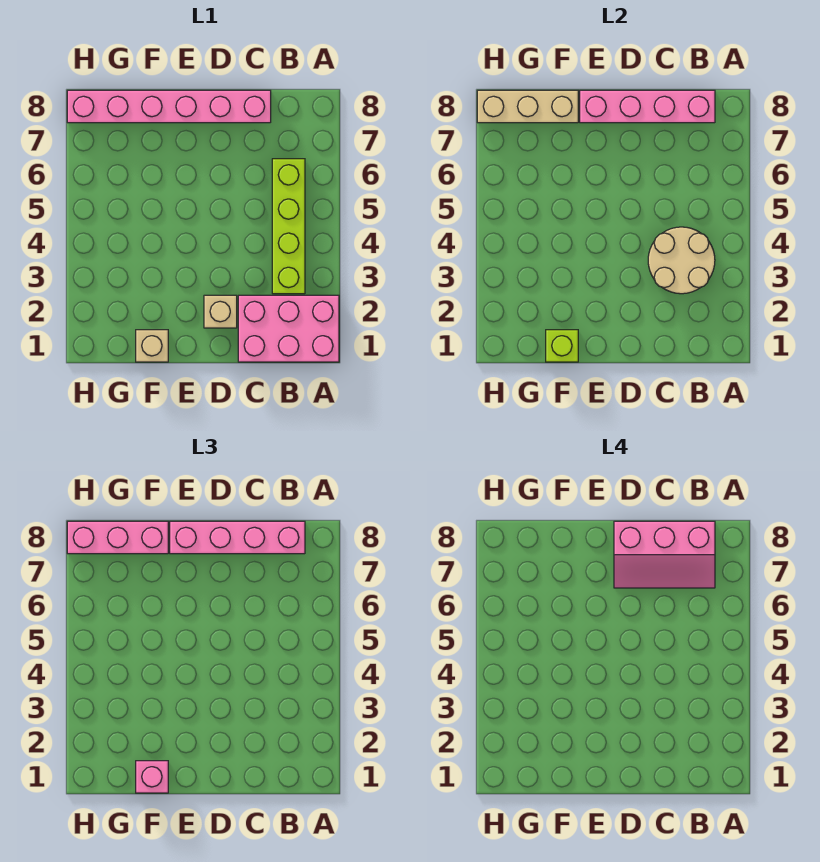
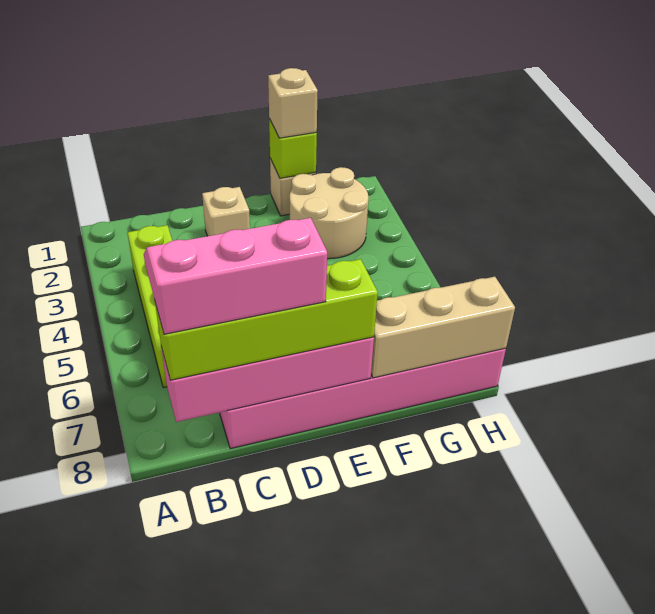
pink brick A1:C2 level 1 -> none
tan round brick B3:C4 level 2 -> tan round brick F2:G3 level 1
pink brick B8:E8 level 3 -> lime brick B8:E8 level 3
pink brick F1 level 3 -> tan brick F1 level 3
pink brick F8:H8 level 3 -> none

